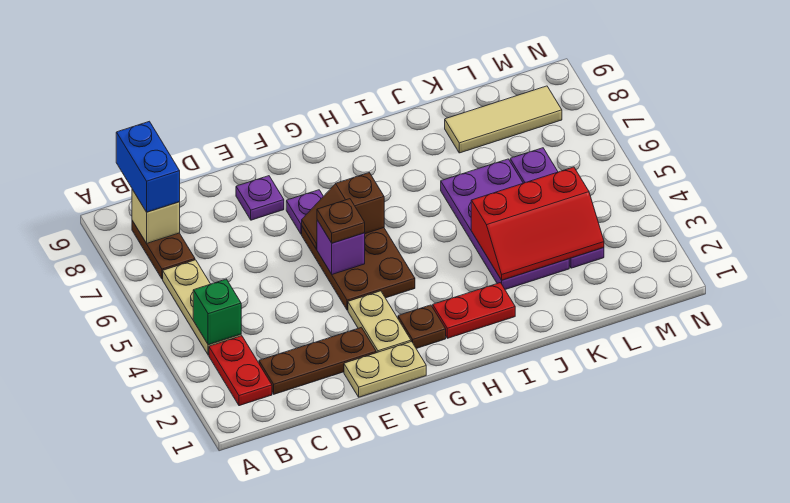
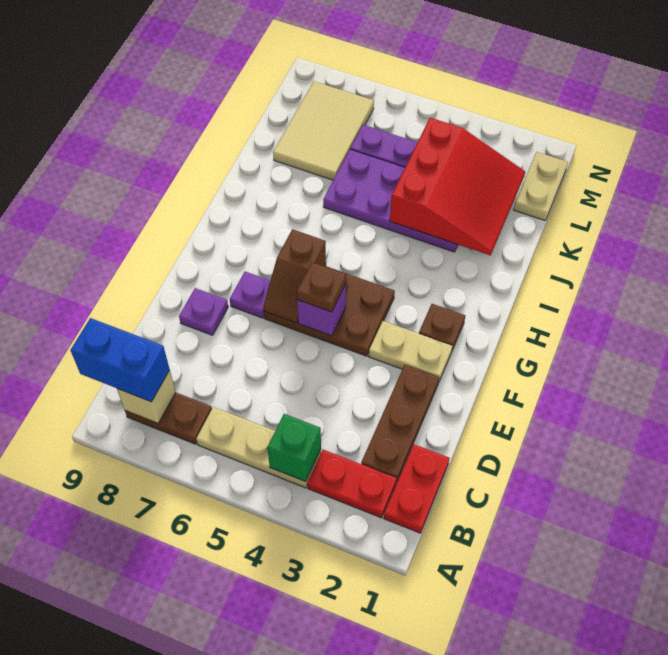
tan plate E1:F1 level 1 -> tan plate L1:M1 level 1
red plate H2:I2 level 1 -> red plate B1:C1 level 1
red slope J3:L4 level 2 top 4 -> red slope J2:L4 level 2 top 4
tan tile K8:M8 level 1 -> tan tile K7:M8 level 1

